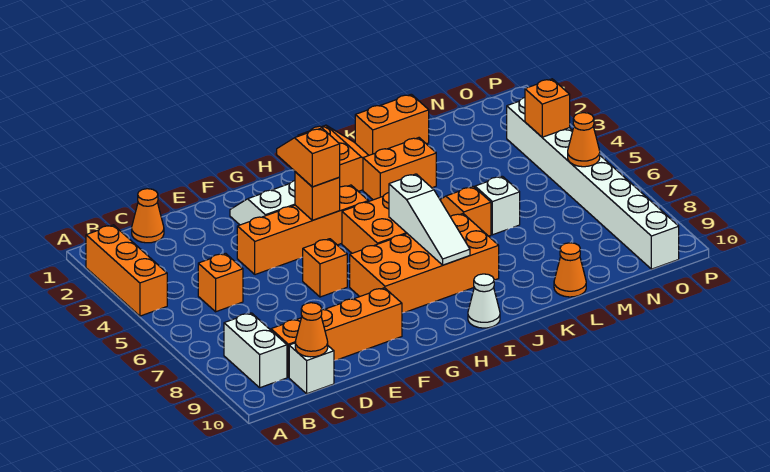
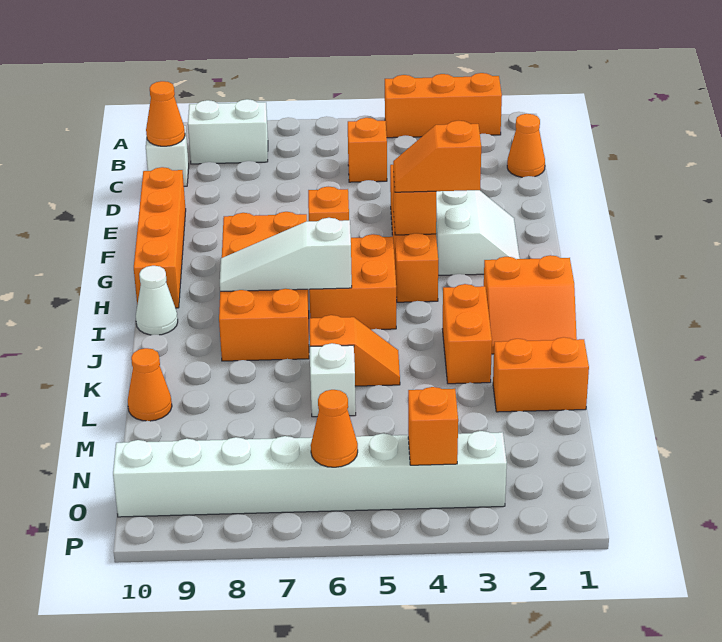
orange brick C9:F9 level 1 -> orange brick E10:H10 level 1
orange slope G3:G4 level 3 top 4 -> orange slope G3:G4 level 3 top 3
orange brick K1:L1 level 1 -> orange brick L1:L2 level 1

